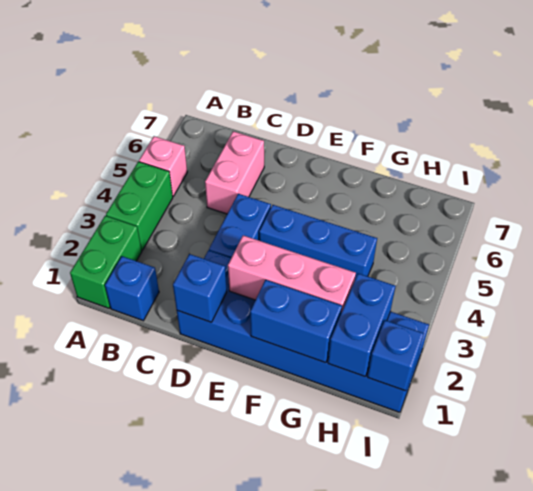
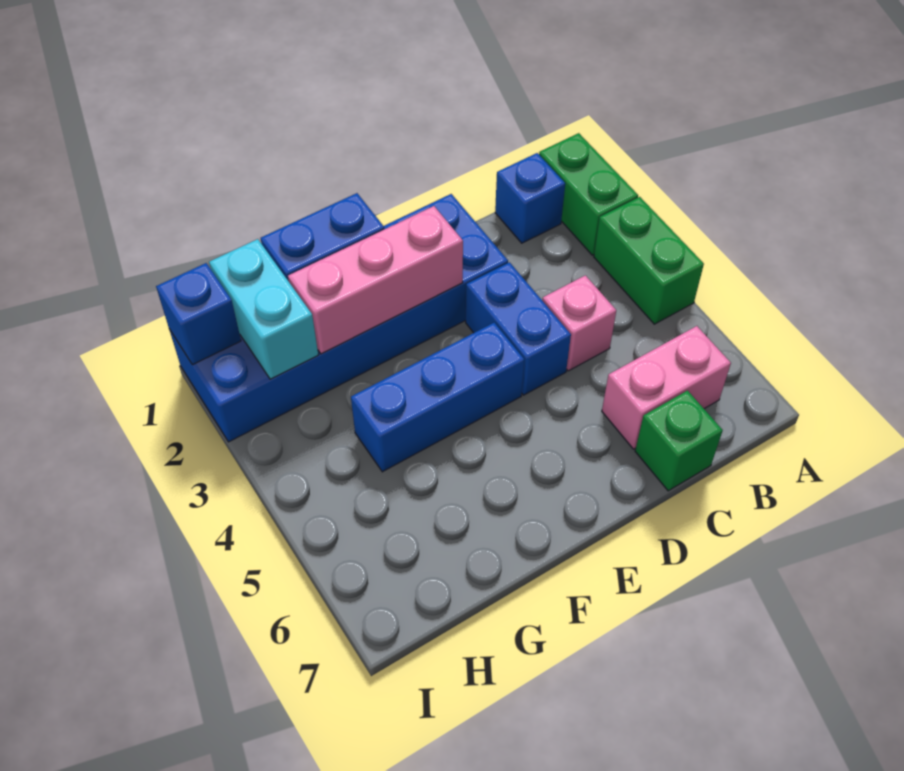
pink brick A5 level 1 -> pink brick C4 level 1
pink brick C5:C6 level 1 -> pink brick B6:C6 level 1
none -> green brick C7 level 1
blue brick D1 level 2 -> none
blue brick H1:H2 level 2 -> cyan brick H1:H2 level 2

